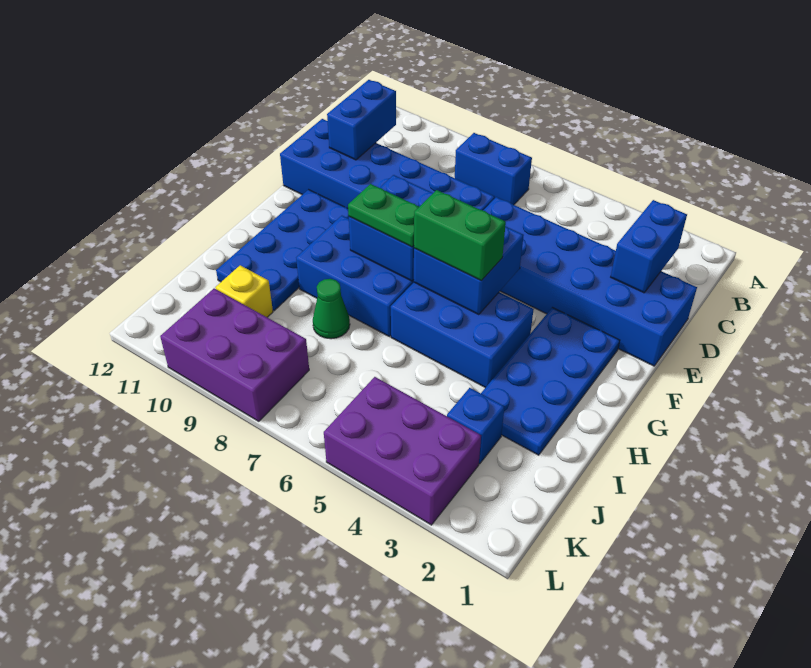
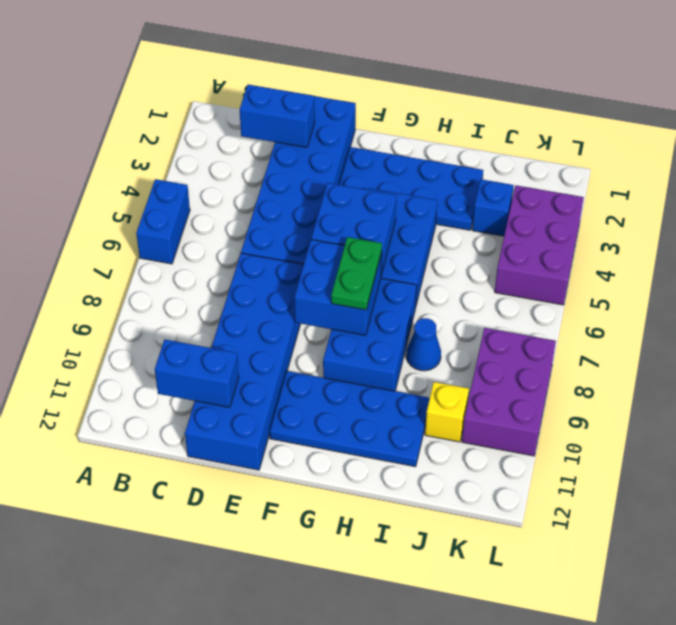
blue brick B7:B8 level 1 -> blue brick A5:A6 level 1
green brick G5:G6 level 3 -> none
green cone I8 level 1 -> blue cone I8 level 1

